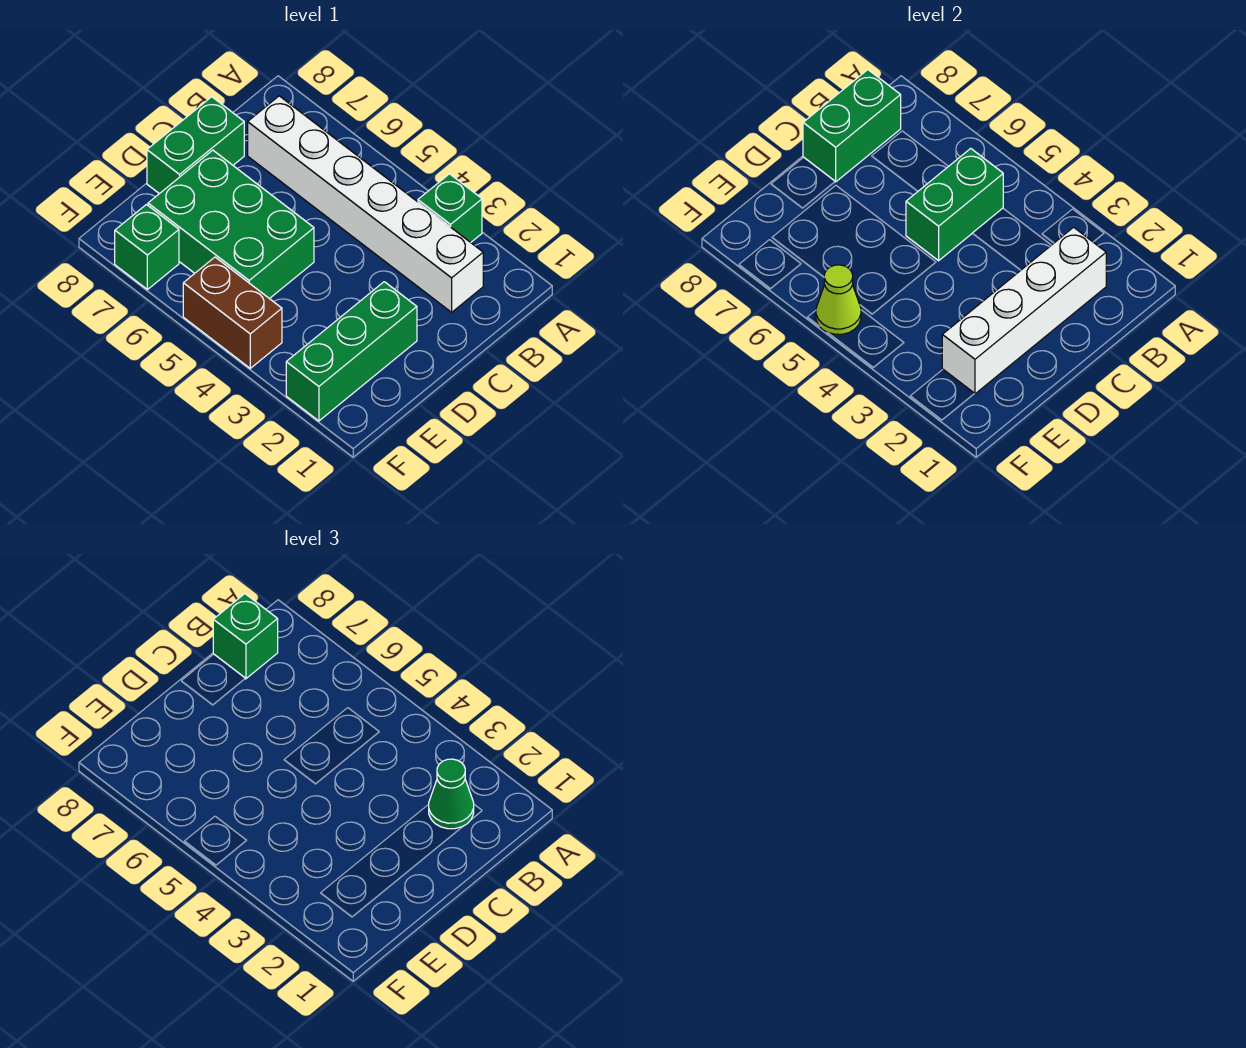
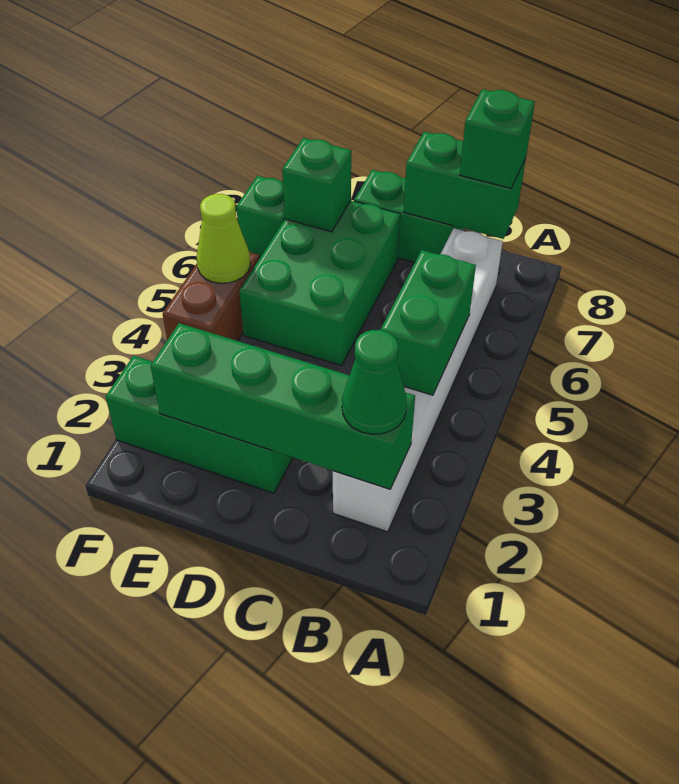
green brick A3 level 1 -> green brick E7 level 2
white brick B2:E2 level 2 -> green brick B2:E2 level 2
green brick B5:C5 level 2 -> green brick B4:B5 level 2

